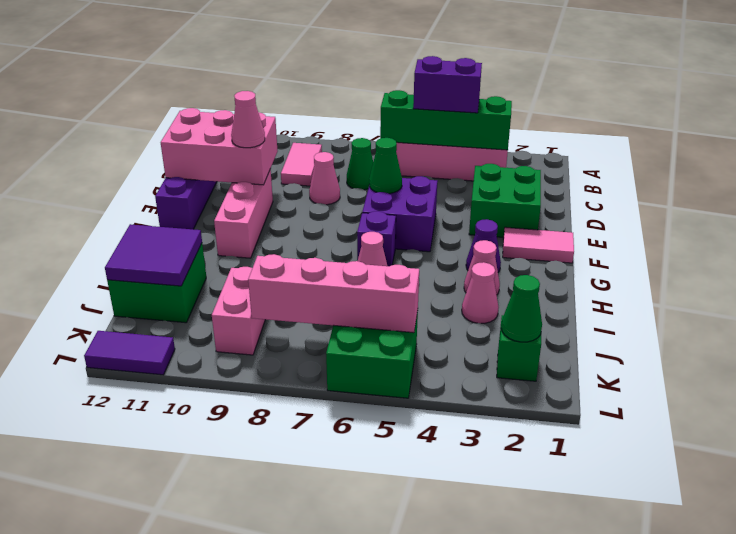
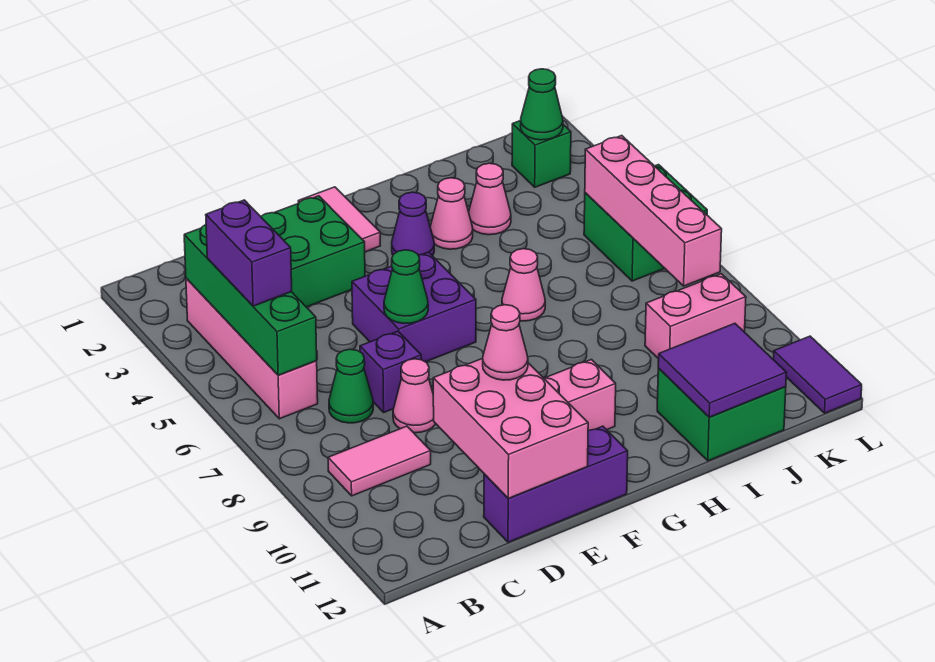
purple brick G6 level 1 -> purple brick D7 level 1

